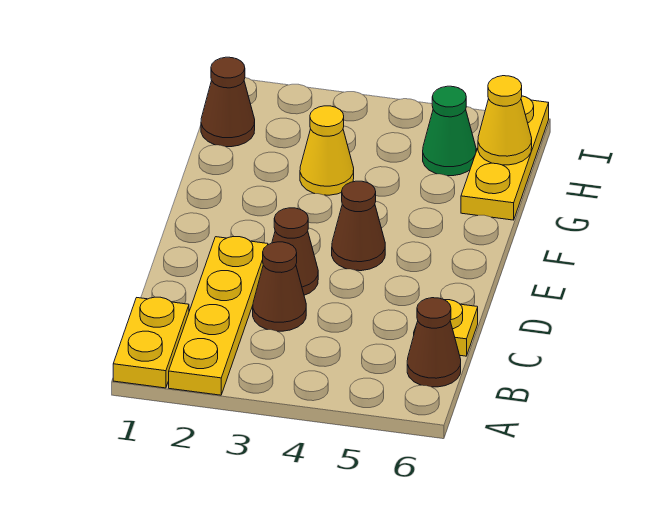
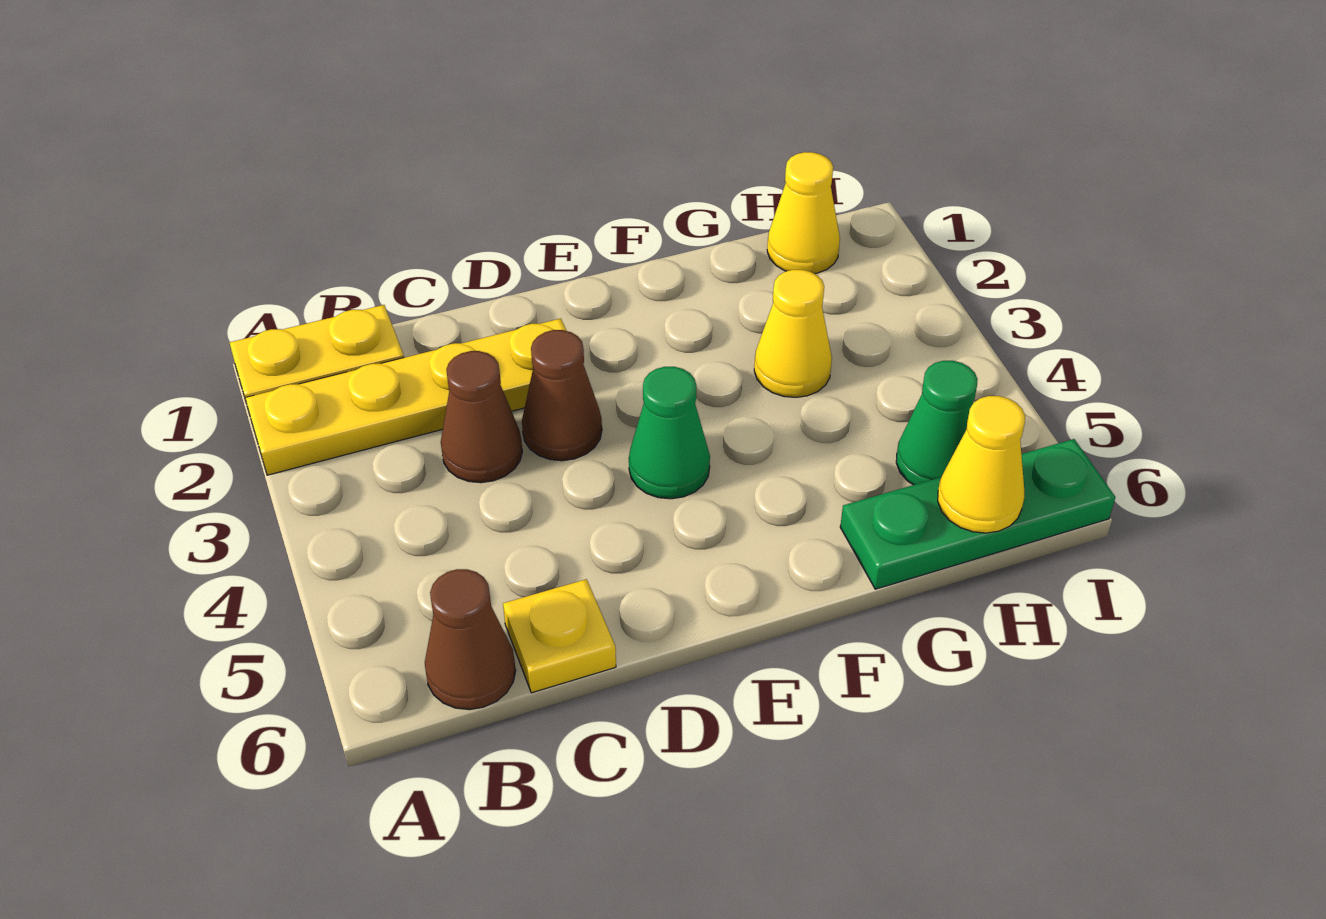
brown cone E4 level 1 -> green cone E4 level 1
yellow plate G6:I6 level 1 -> green plate G6:I6 level 1
brown cone H1 level 1 -> yellow cone H1 level 1

